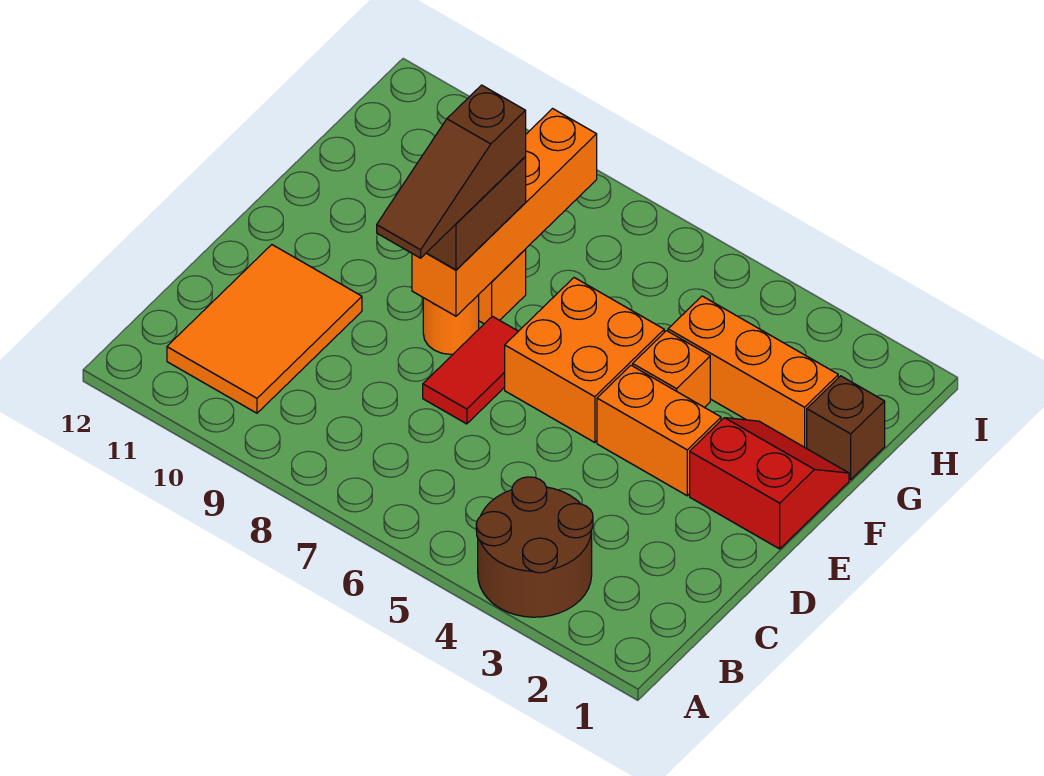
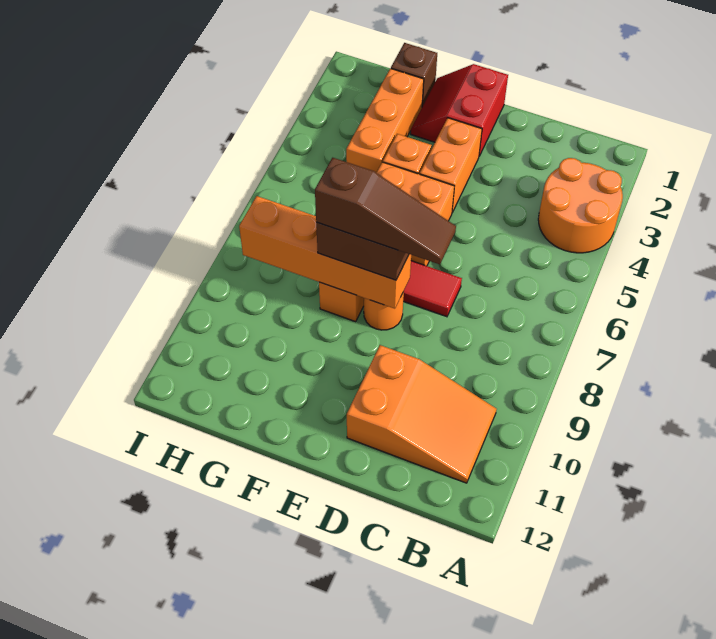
brown round brick A3:B4 level 1 -> orange round brick A3:B4 level 1
orange tile B10:D11 level 1 -> orange slope B10:D11 level 1 top D

